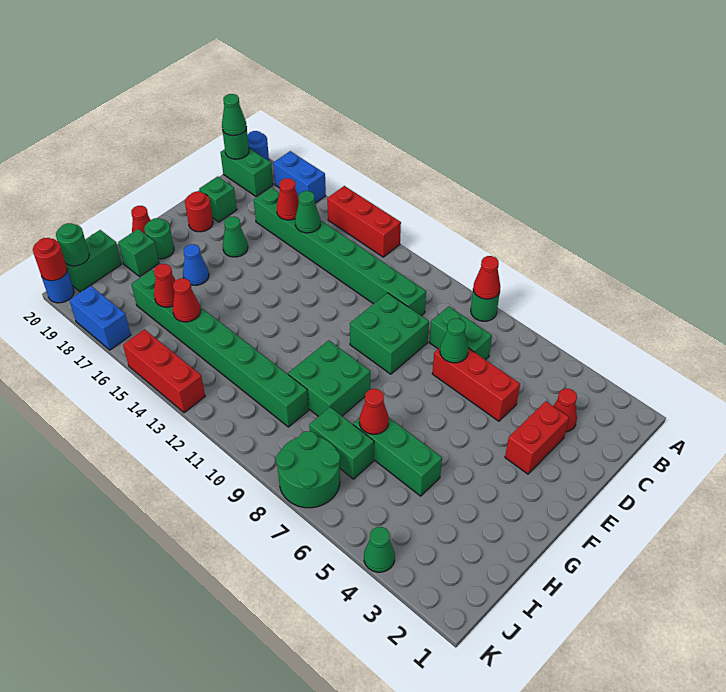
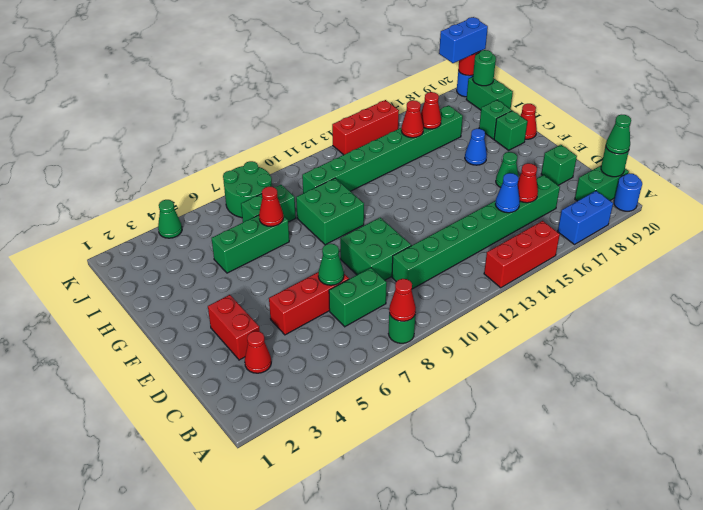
green cone C15 level 2 -> blue cone C15 level 2
red round brick E19 level 1 -> none
green round brick G19 level 1 -> green brick G19 level 1
blue brick K17:K18 level 1 -> blue brick K19:K20 level 3

